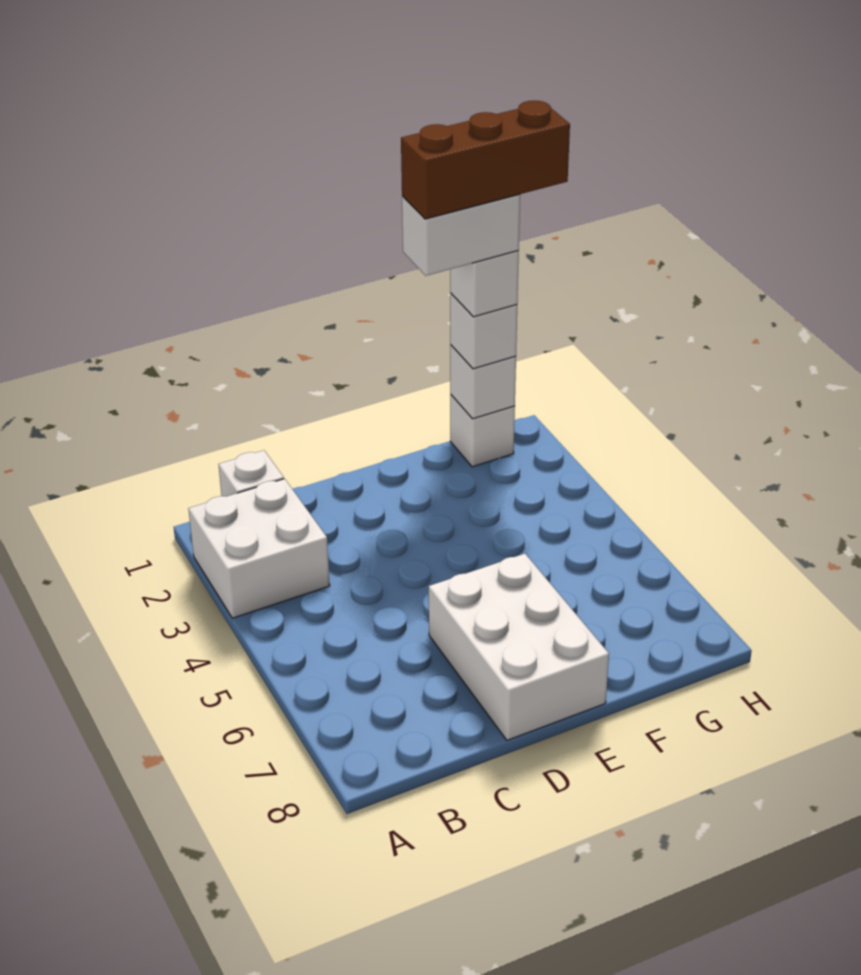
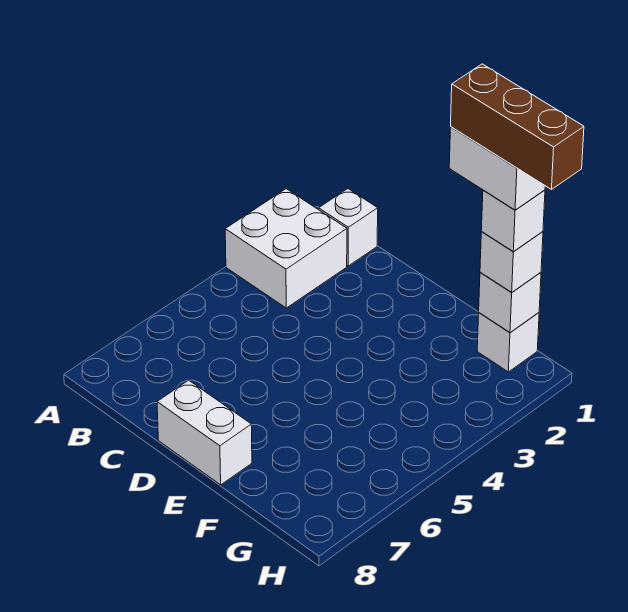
white brick D6:E8 level 1 -> white brick D8:E8 level 1

